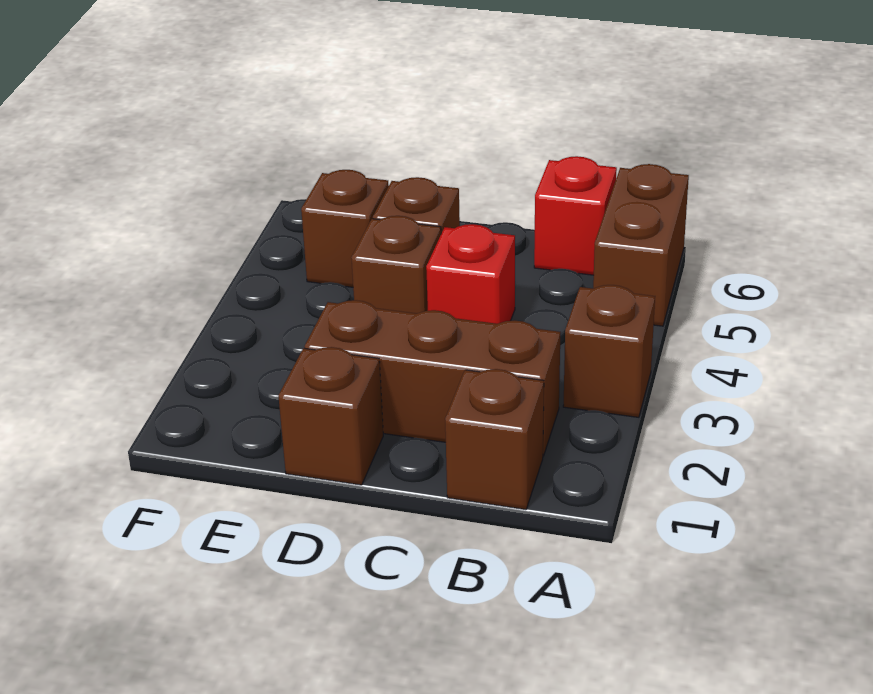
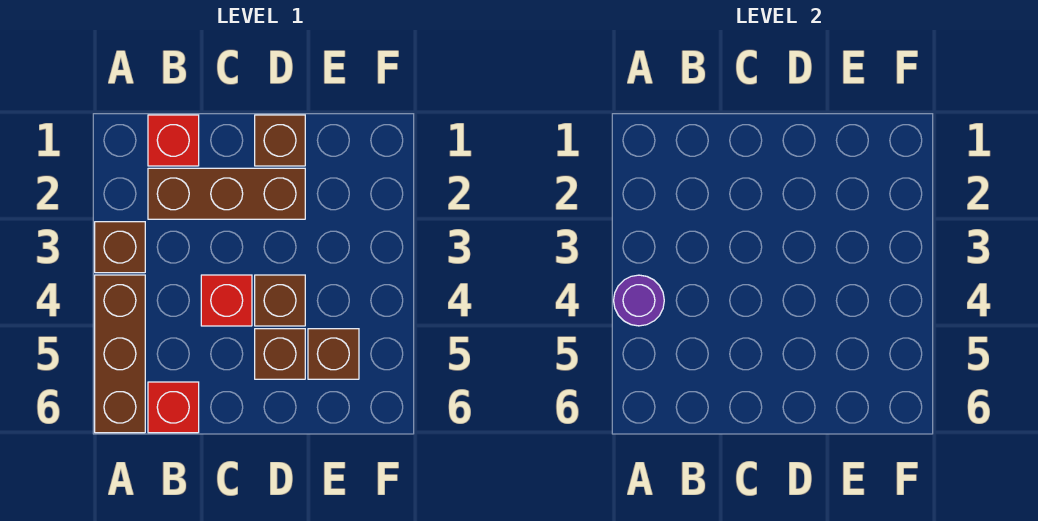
none -> purple round brick A4 level 2
brown brick A5:A6 level 1 -> brown brick A4:A6 level 1
brown brick B1 level 1 -> red brick B1 level 1

